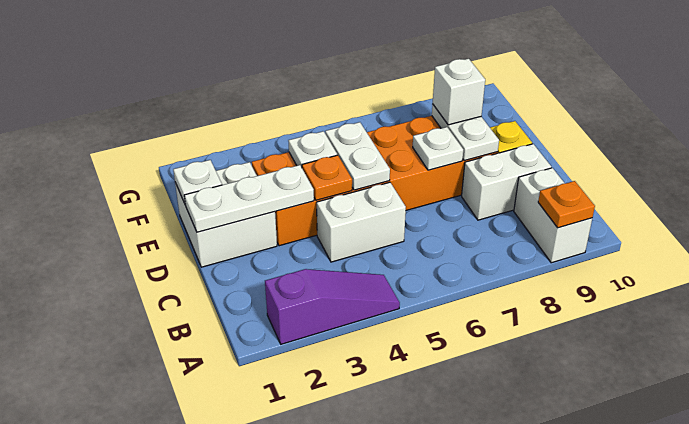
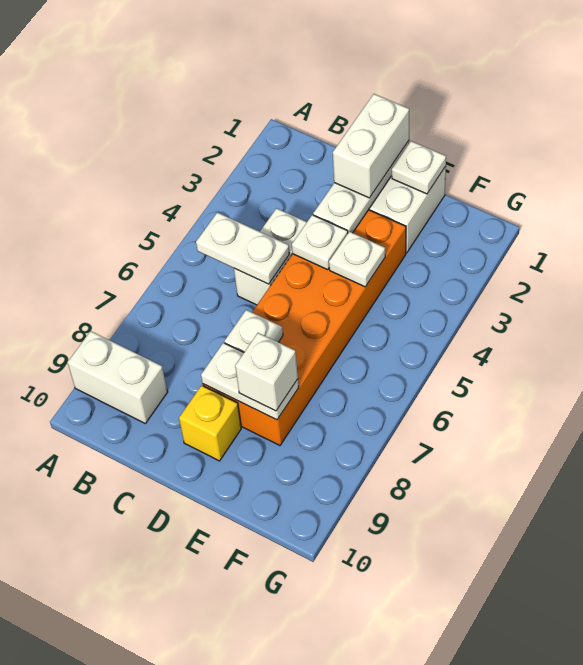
purple slope A2:A4 level 1 top 2 -> none
orange plate A9 level 2 -> none
white brick C8:C9 level 1 -> white brick D1:D2 level 3
orange plate D4 level 2 -> white plate D4 level 2
white plate D5:E5 level 2 -> white plate B5:C5 level 2

